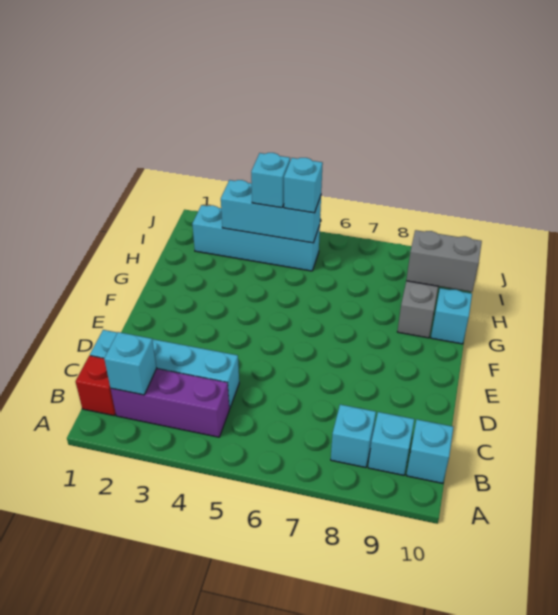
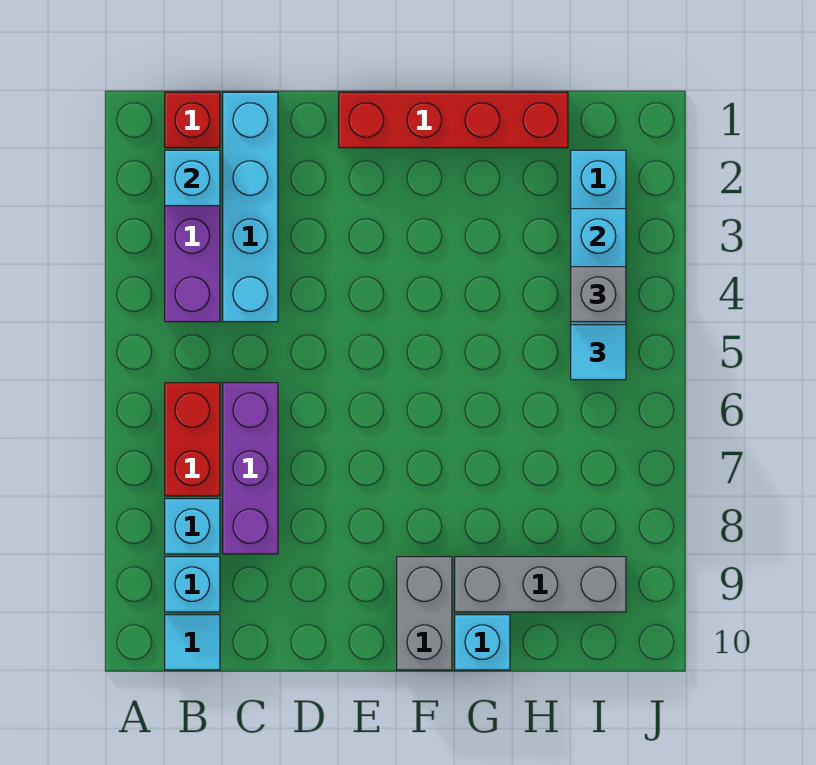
none -> red brick B6:B7 level 1
cyan brick B10 level 1 -> cyan tile B10 level 1
none -> purple brick C6:C8 level 1
none -> red brick E1:H1 level 1
grey brick H9:H10 level 2 -> grey brick F9:F10 level 1
cyan brick I4 level 3 -> grey brick I4 level 3
cyan brick I5 level 3 -> cyan tile I5 level 3

